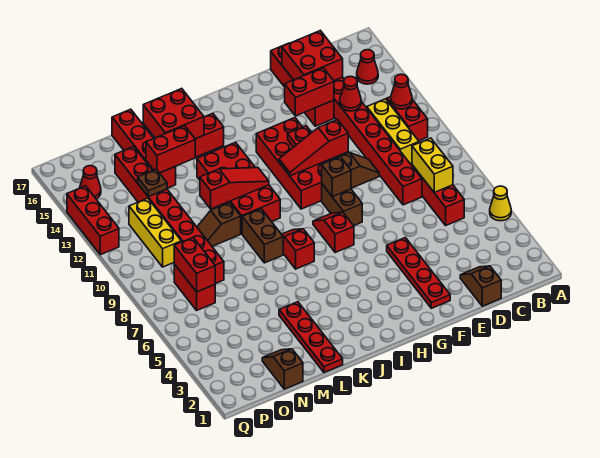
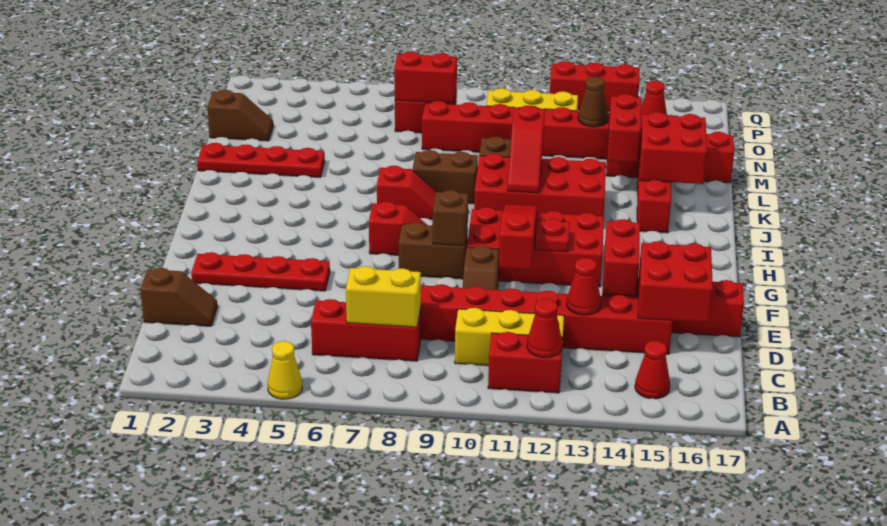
brown plate N13 level 2 -> brown cone N13 level 2

